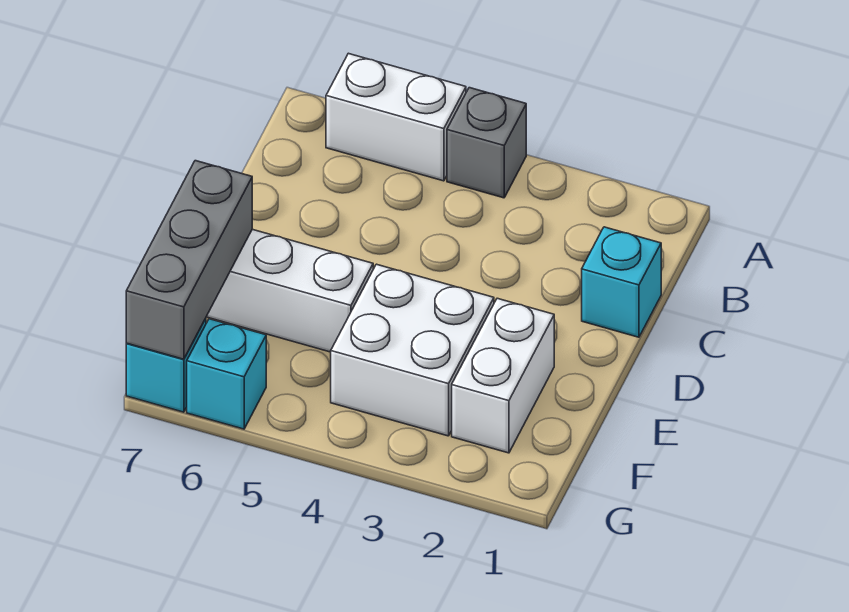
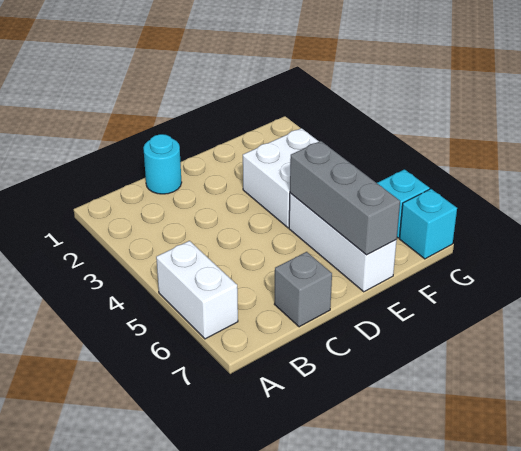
grey brick A4 level 1 -> grey brick C7 level 1
cyan brick C1 level 1 -> cyan round brick C1 level 1
white brick E2:F2 level 1 -> none
grey brick E7:G7 level 2 -> grey brick E5:E7 level 2

